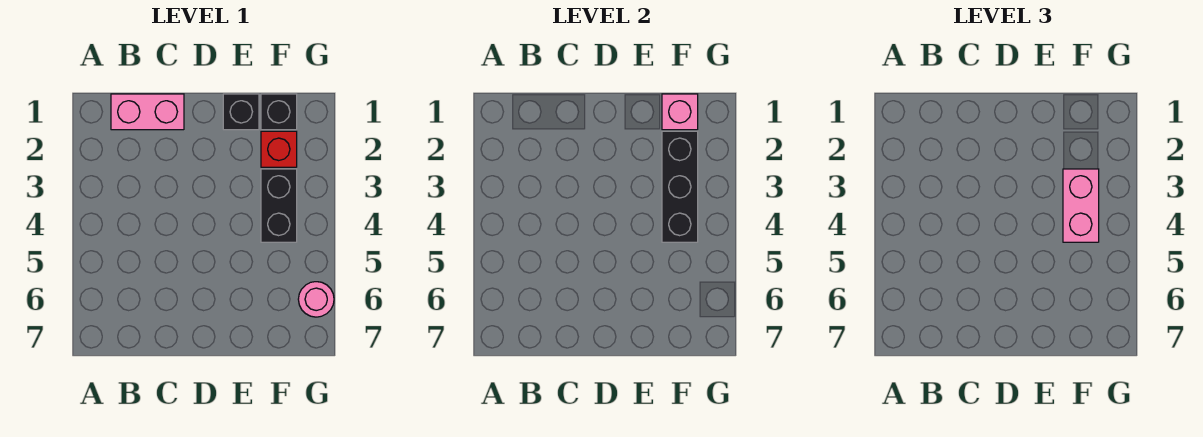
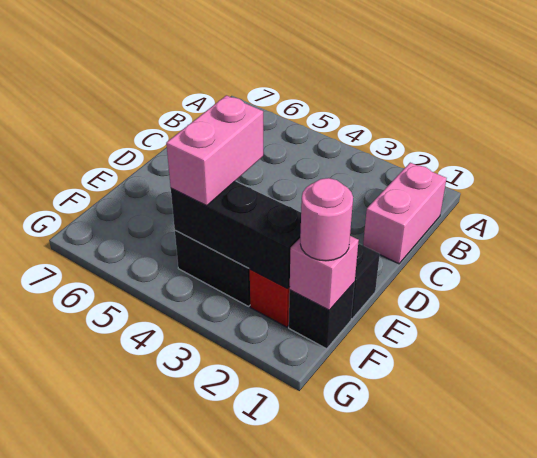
pink brick F3:F4 level 3 -> pink brick E4:F4 level 3
pink round brick G6 level 1 -> pink round brick F1 level 3

